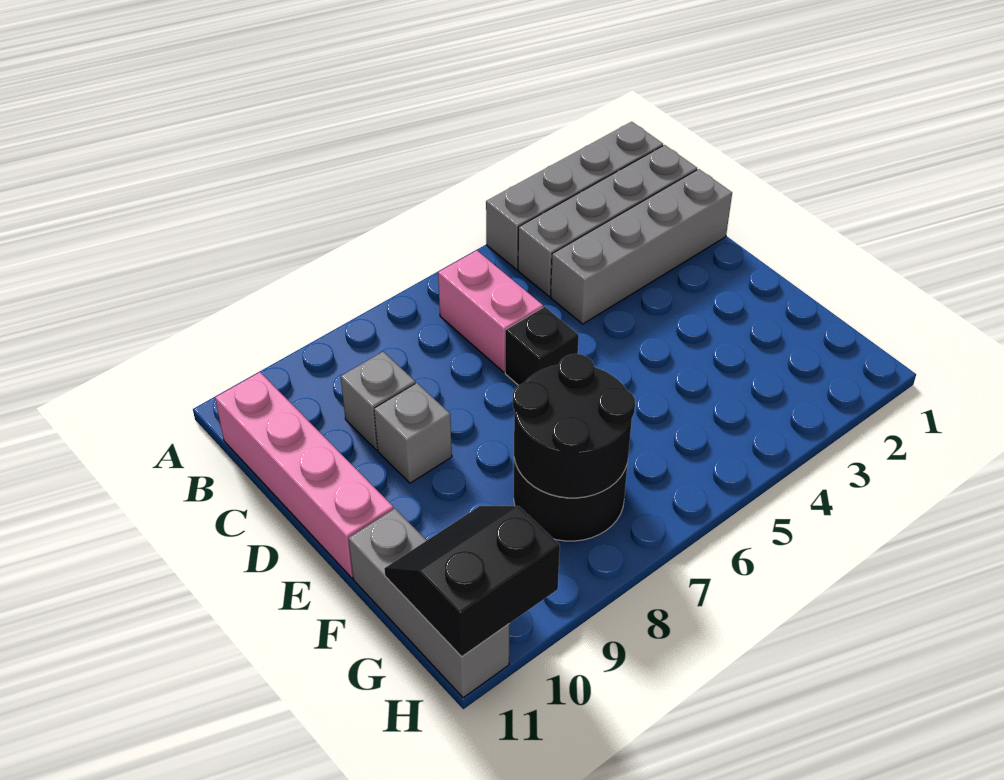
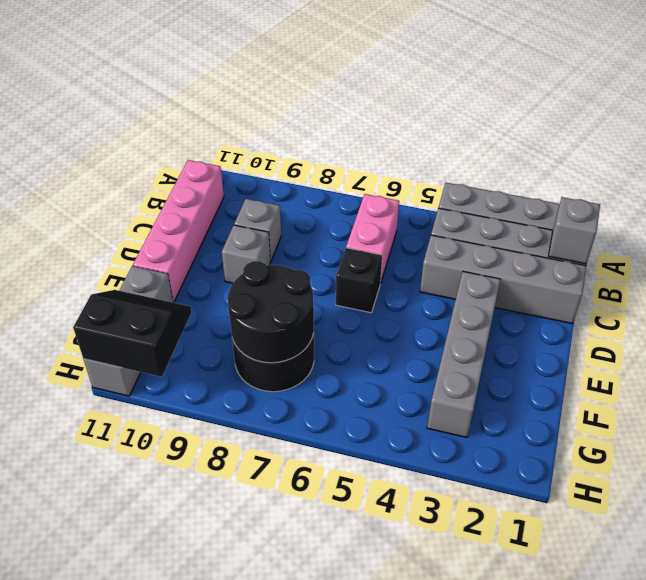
none -> grey brick B1 level 2
none -> grey brick D3:G3 level 1

